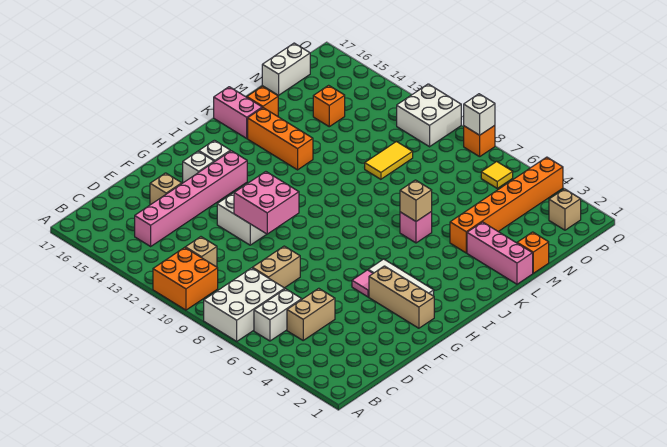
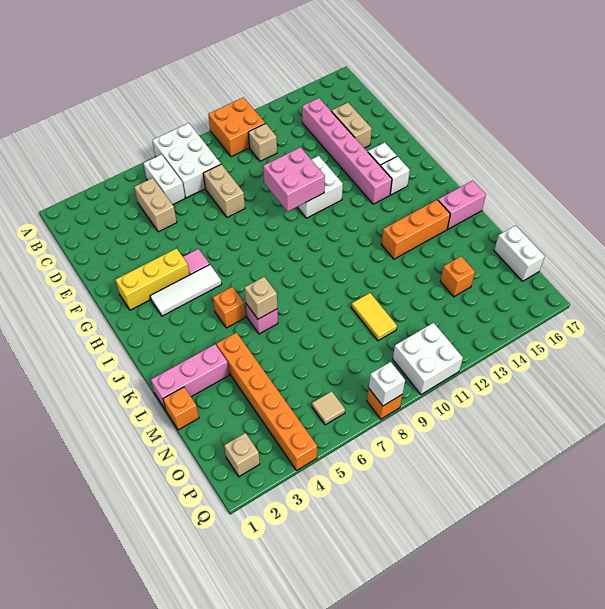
tan brick E15 level 1 -> tan brick D15:E15 level 1
tan brick G2:G4 level 1 -> yellow brick G2:G4 level 1
orange brick L16 level 1 -> orange brick J5 level 1
yellow tile P6 level 1 -> tan tile P6 level 1

